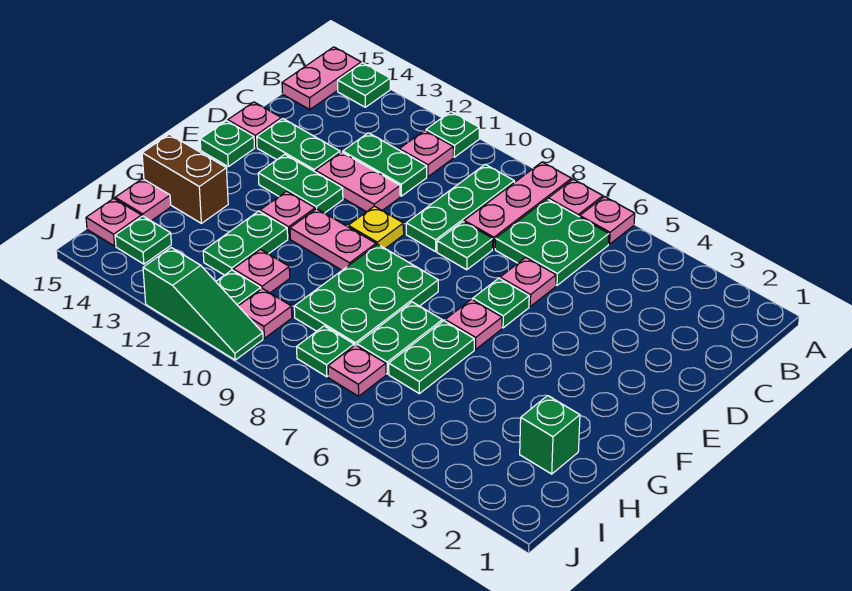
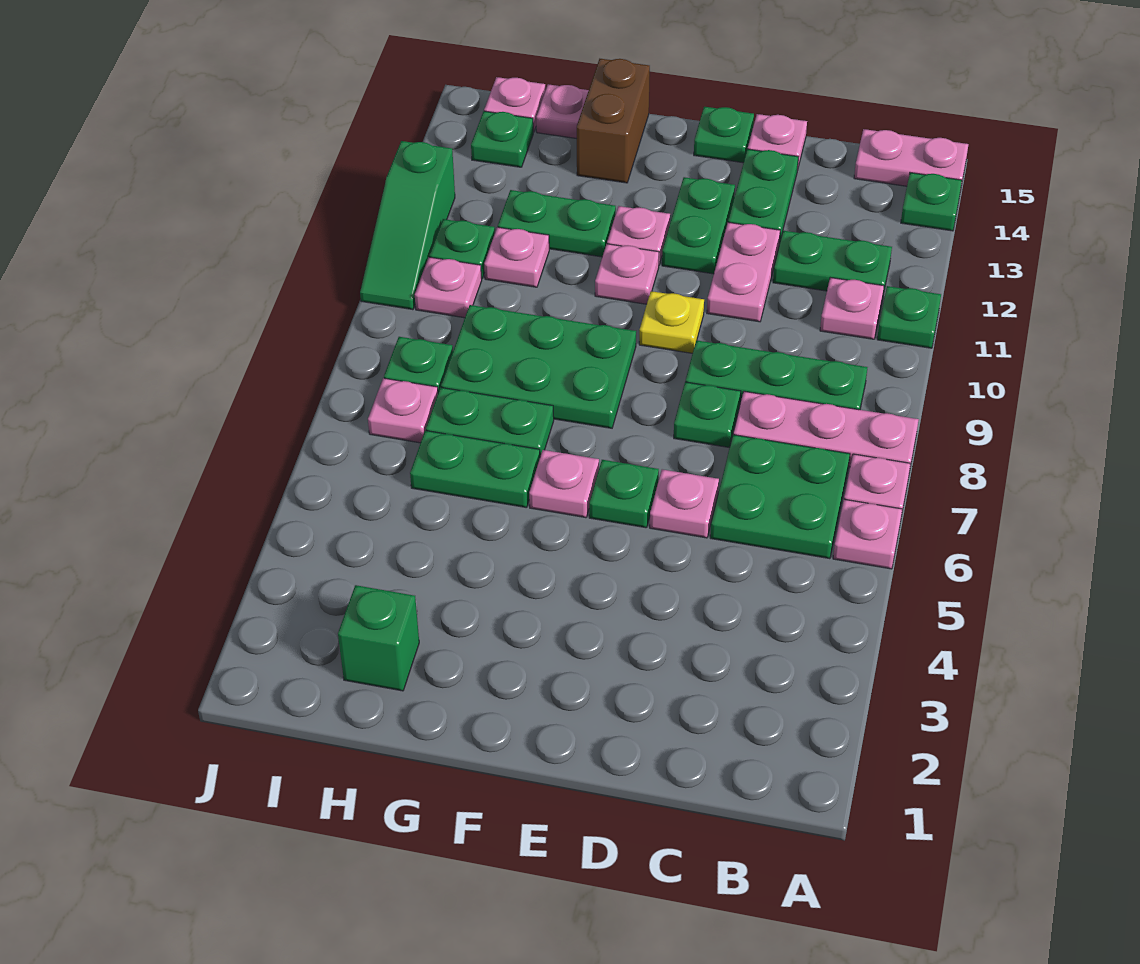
green plate C11:C12 level 1 -> green plate B12:C12 level 1
pink plate F10:F11 level 1 -> pink plate F11 level 1

